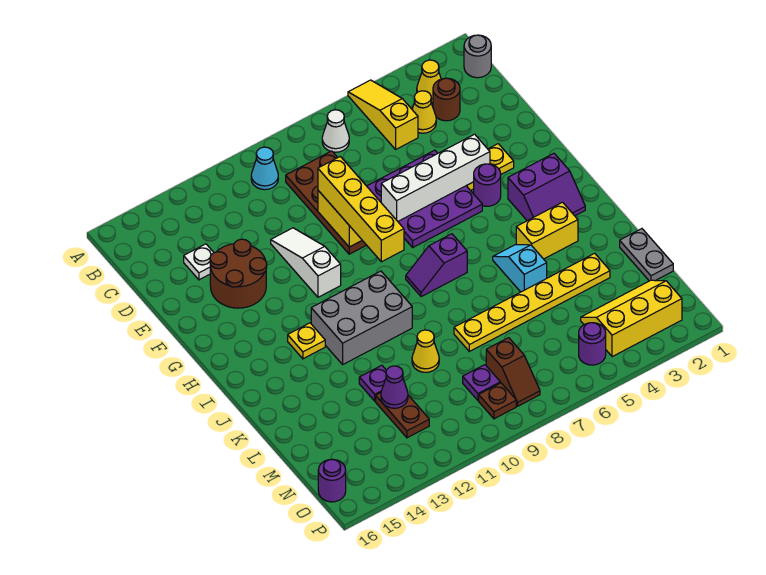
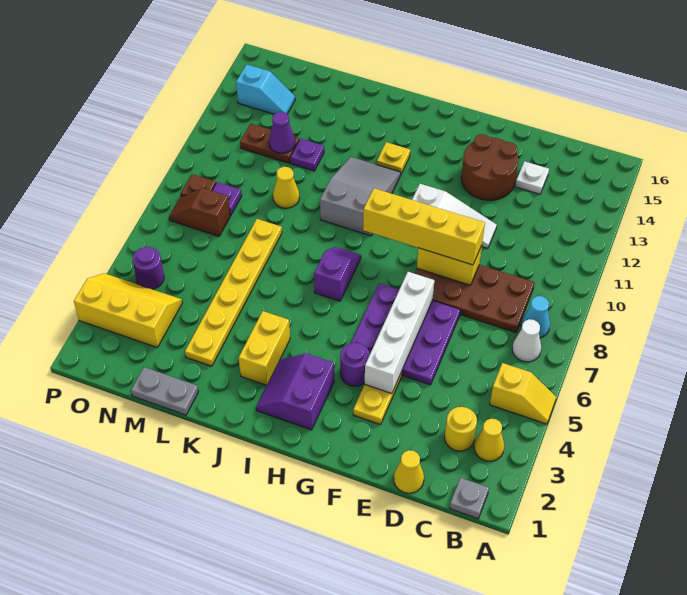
yellow slope A5:C5 level 1 top C -> yellow slope A5:B5 level 1 top B
grey round brick B1 level 1 -> grey plate B1 level 1
cyan cone B10 level 1 -> cyan cone B8 level 1
brown round brick C3 level 1 -> yellow round brick C3 level 1
yellow cone C4 level 1 -> yellow cone D1 level 1
grey brick I10:J12 level 1 -> grey slope I10:J12 level 1 top 10
cyan slope J5:K5 level 1 top K -> cyan slope N14:O14 level 1 top O
yellow slope N2:O4 level 1 top O -> yellow slope N3:P4 level 1 top 3
purple round brick O16 level 1 -> none

